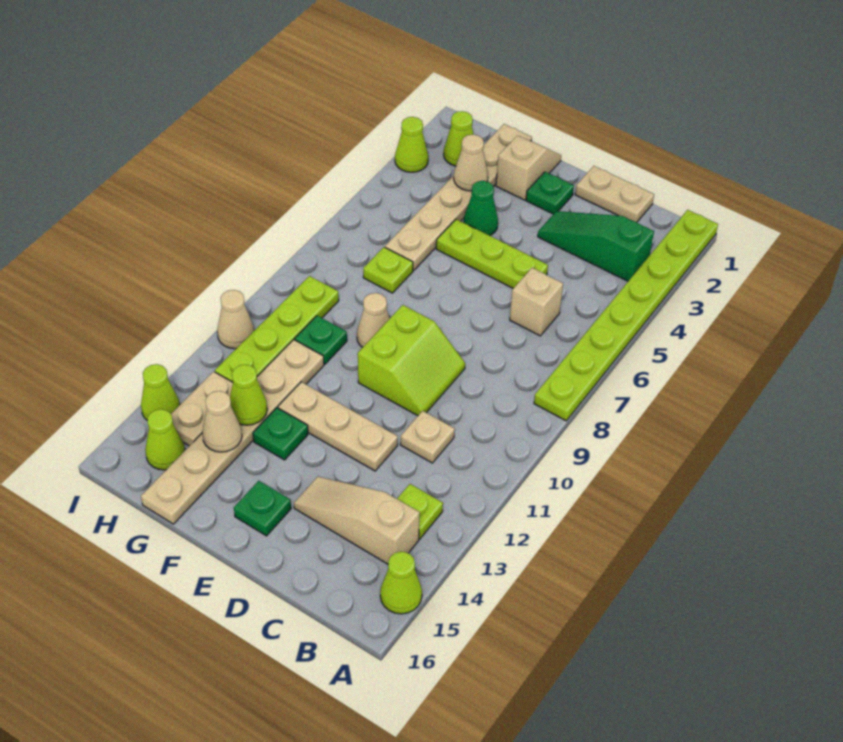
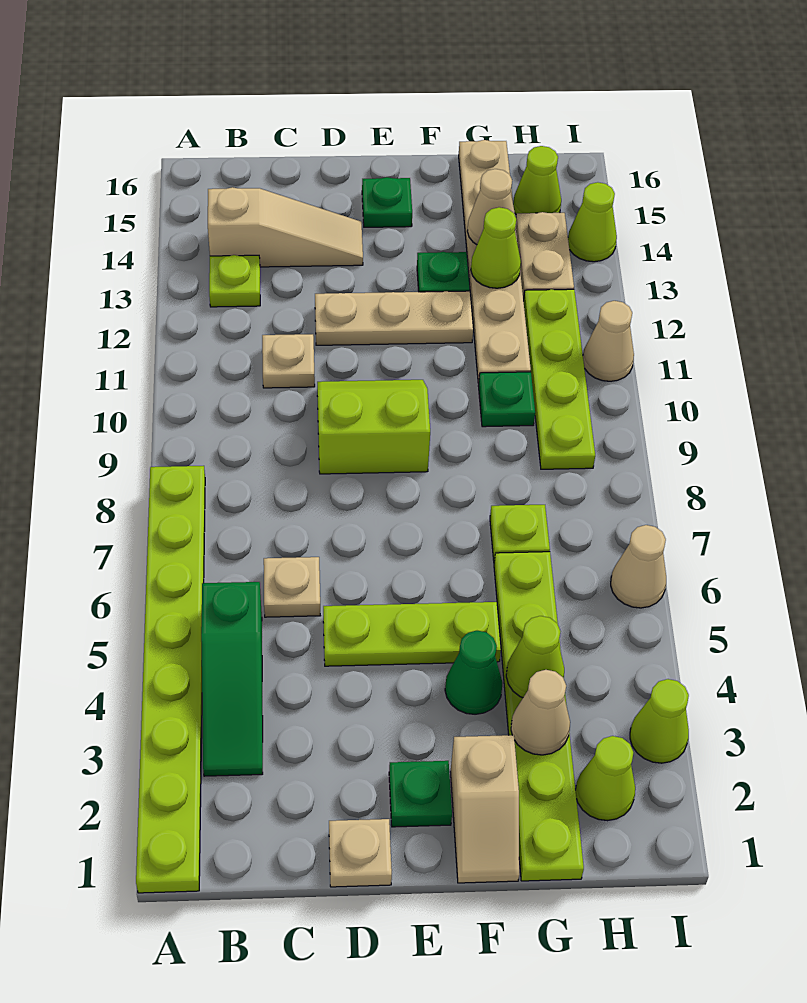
lime cone A15 level 1 -> lime cone G4 level 2
green slope B3:D3 level 1 top B -> green slope B3:B5 level 1 top 5
tan plate C1:D1 level 1 -> tan plate D1 level 1
tan brick C6 level 1 -> tan plate C6 level 1
lime slope D9:E10 level 1 top E -> lime slope D9:E10 level 1 top 9
tan cone F9 level 1 -> tan cone I6 level 1
tan plate G1:G6 level 1 -> lime plate G1:G6 level 1

